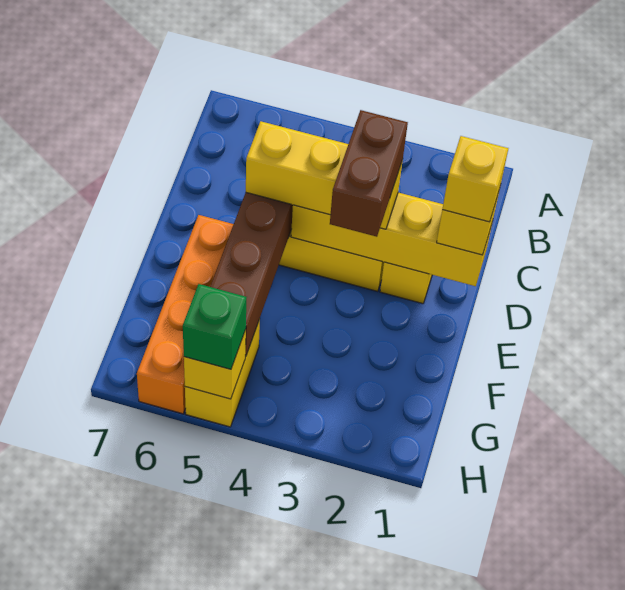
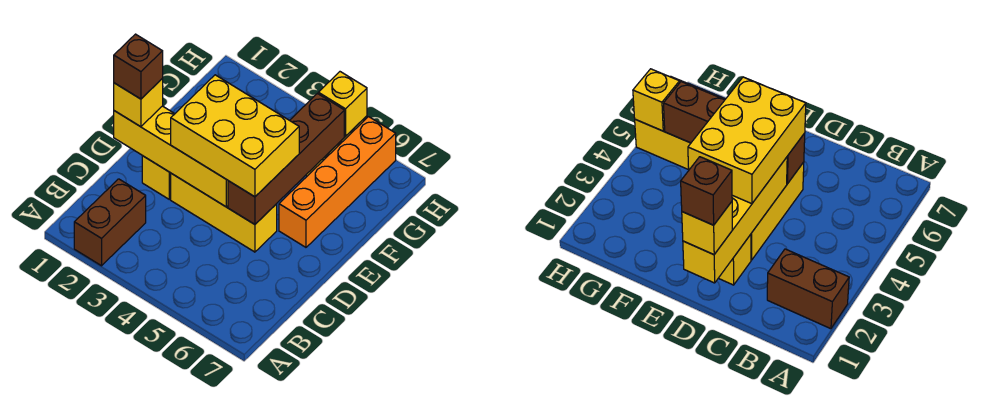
yellow brick D1 level 4 -> brown brick D1 level 4
yellow brick D3:D5 level 3 -> yellow brick D3:E5 level 3
brown brick D3:E3 level 4 -> brown brick A2:B2 level 1
green brick H5 level 3 -> none

